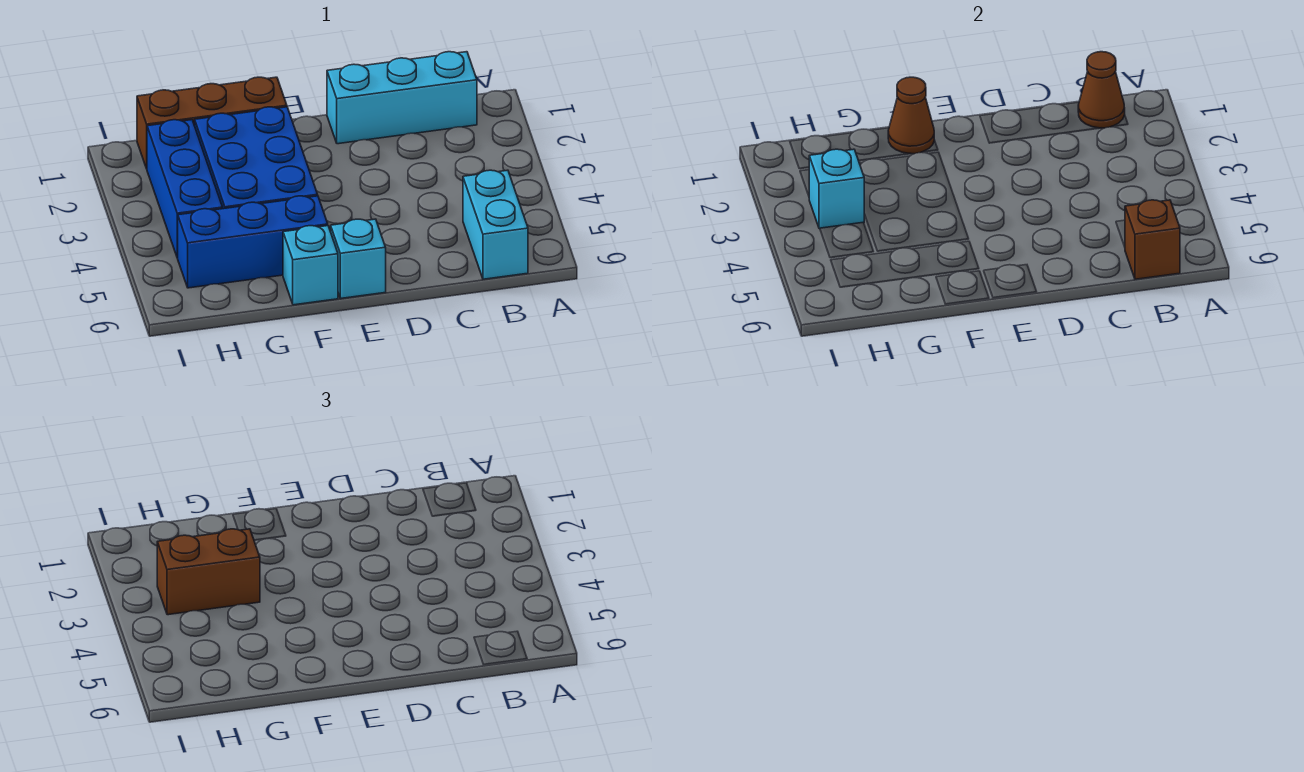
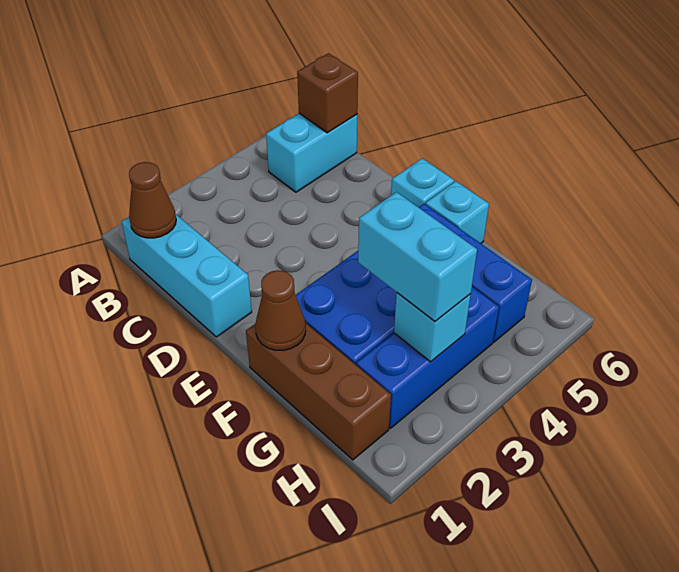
brown brick G3:H3 level 3 -> cyan brick G3:H3 level 3

